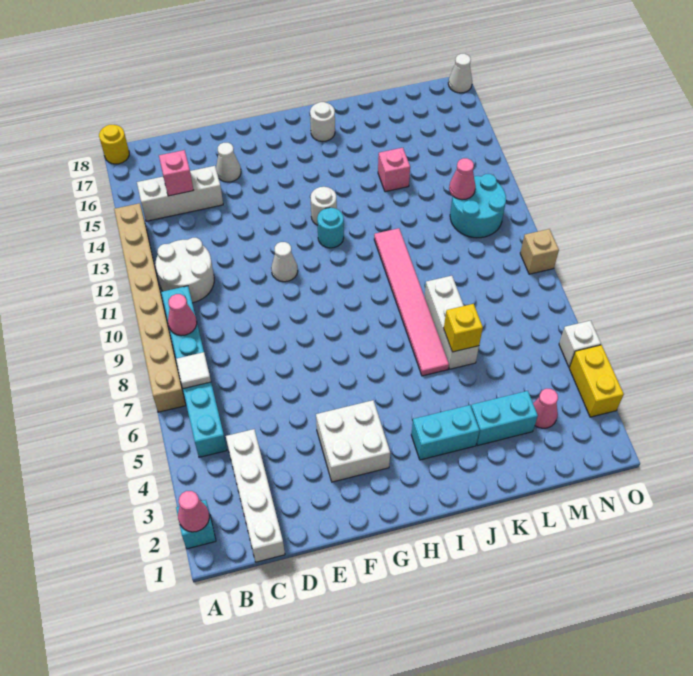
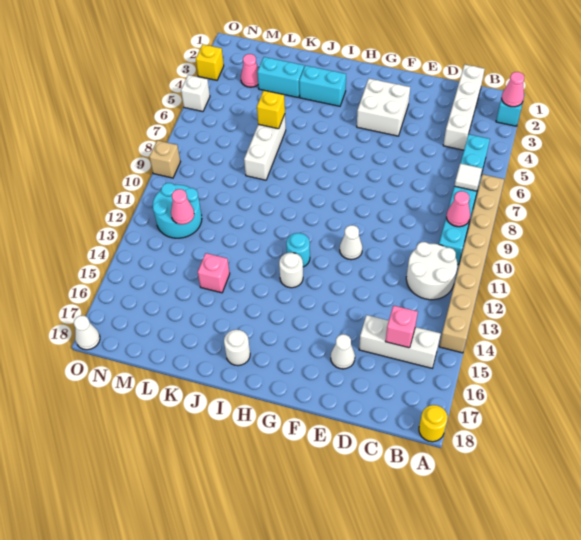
pink tile J6:J11 level 1 -> none
yellow brick O3:O4 level 1 -> yellow brick O3 level 1

